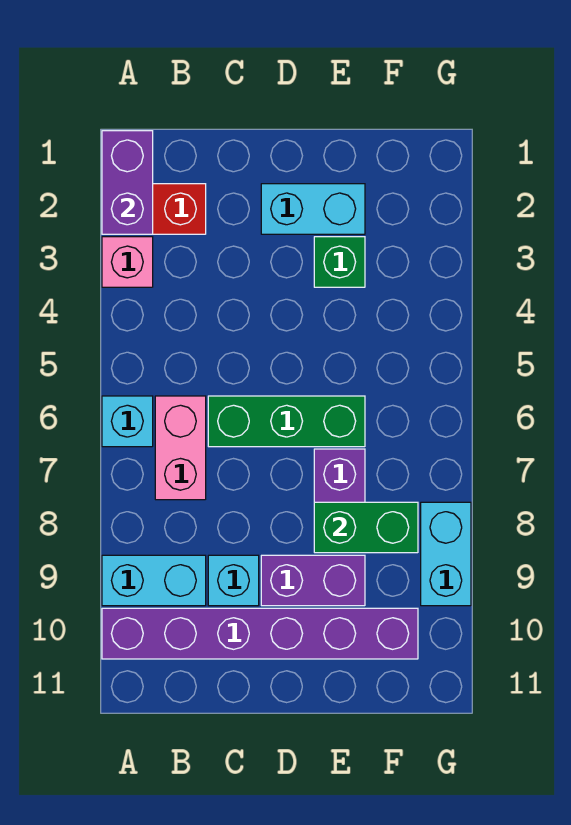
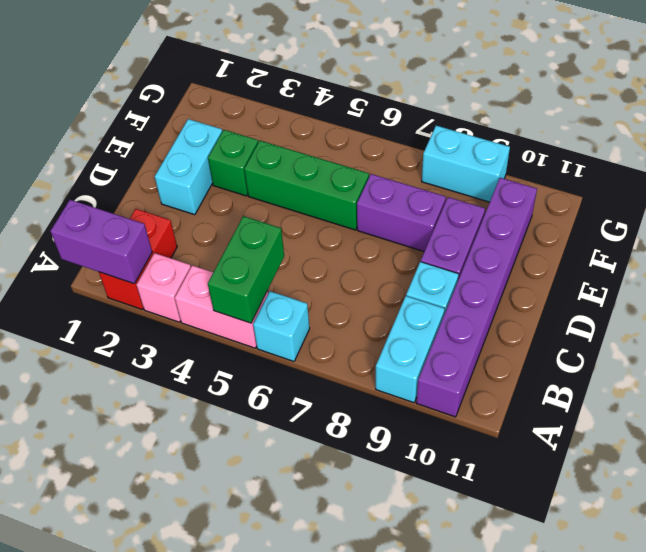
pink brick B6:B7 level 1 -> pink brick A4:A5 level 1
green brick C6:E6 level 1 -> green brick E4:E6 level 1
green brick E8:F8 level 2 -> green brick A5:B5 level 2

